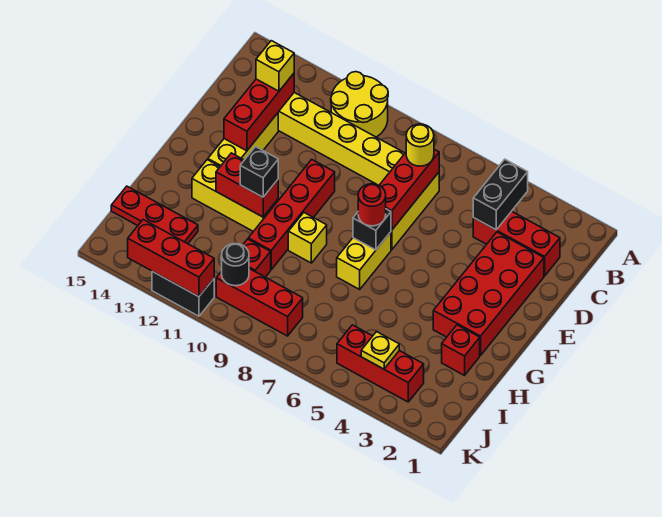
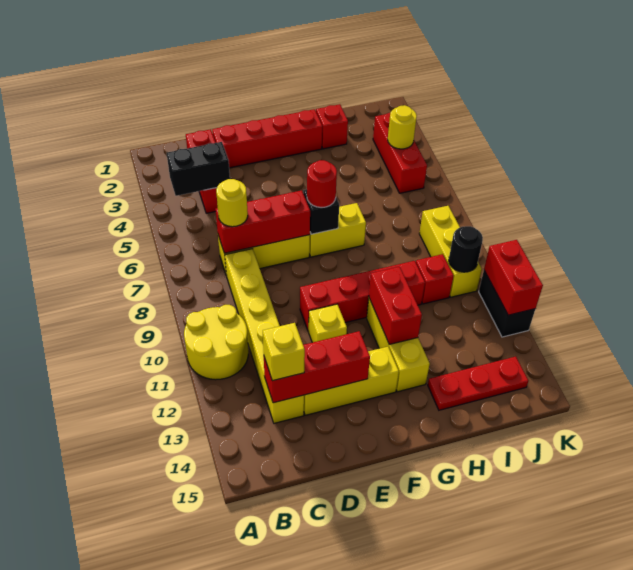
red brick D2:G3 level 1 -> red brick D2:G2 level 1
yellow brick G9 level 1 -> yellow brick E11 level 1
black brick G11 level 3 -> none
red plate I13:I15 level 1 -> red plate H14:J14 level 1
yellow plate J4 level 2 -> yellow round brick J4 level 2
red brick J8:J10 level 1 -> yellow brick J8:J10 level 1
red brick K11:K13 level 2 -> red brick K11:K12 level 2

